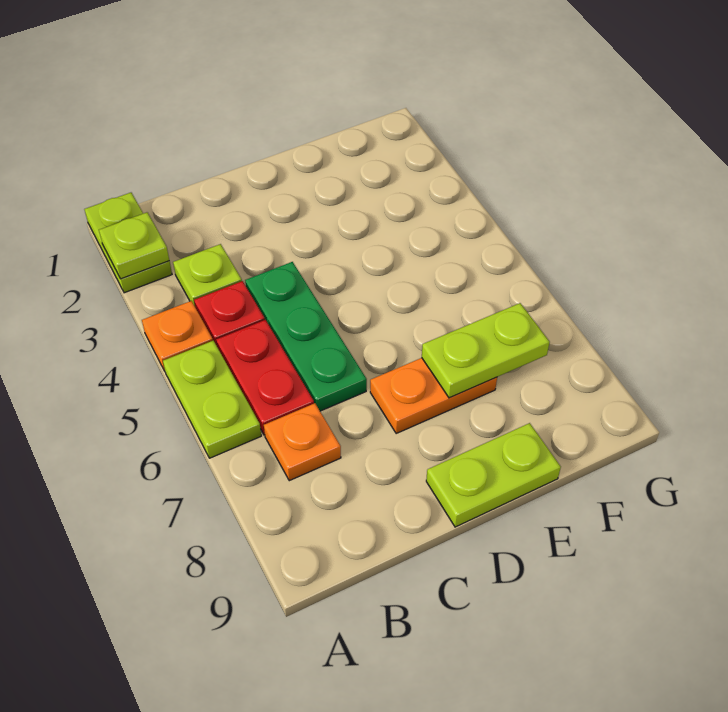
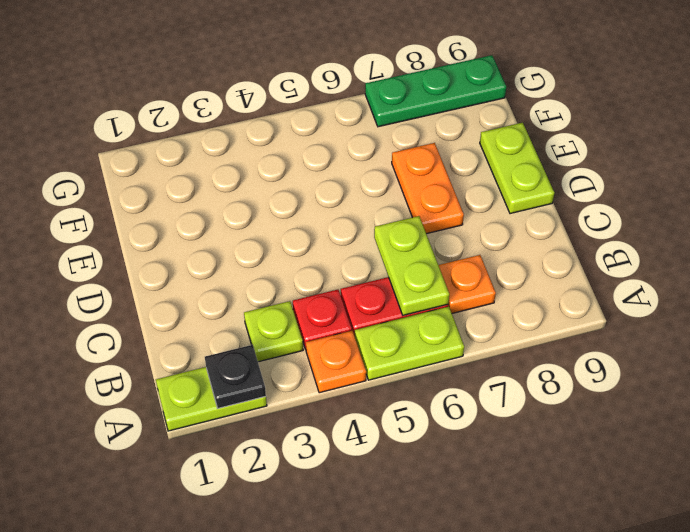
lime plate A2 level 2 -> black plate A2 level 2
green plate C4:C6 level 1 -> green plate G7:G9 level 1
lime plate E7:F7 level 2 -> lime plate B6:C6 level 2

